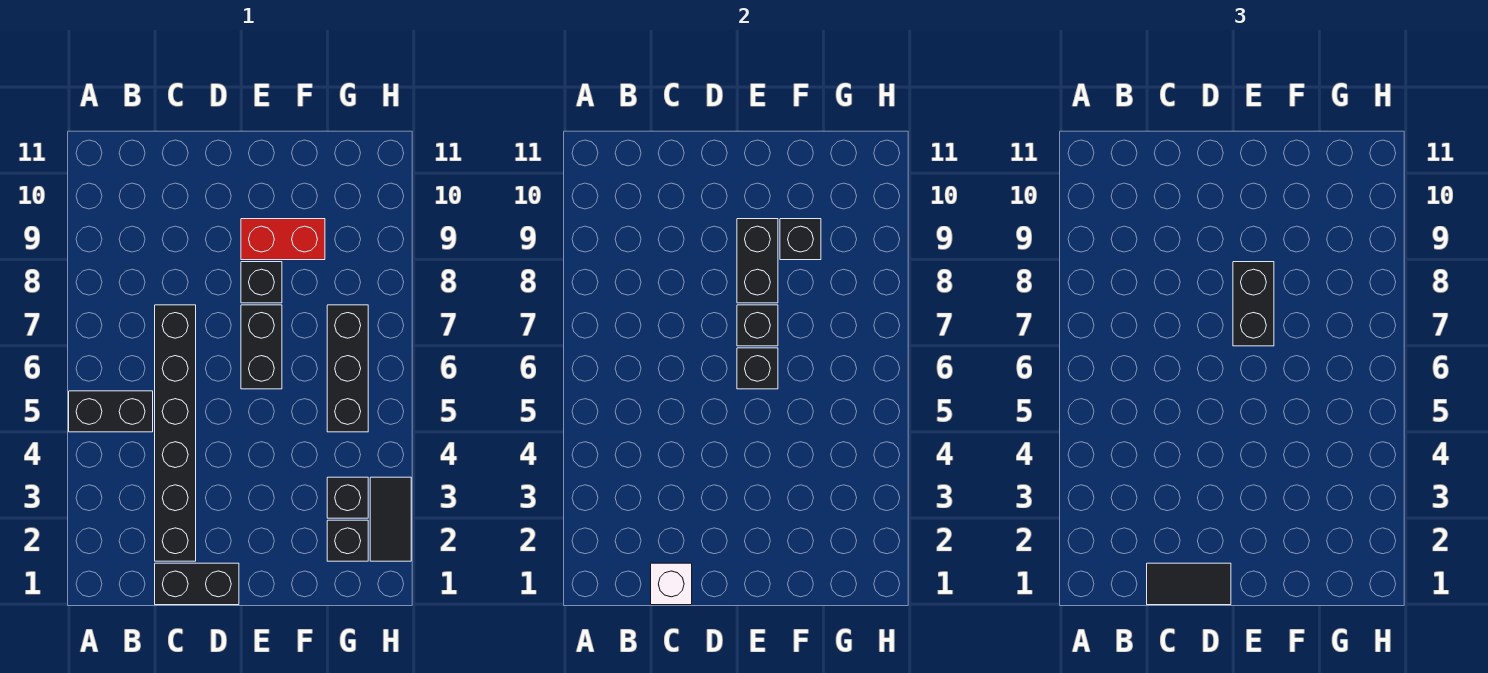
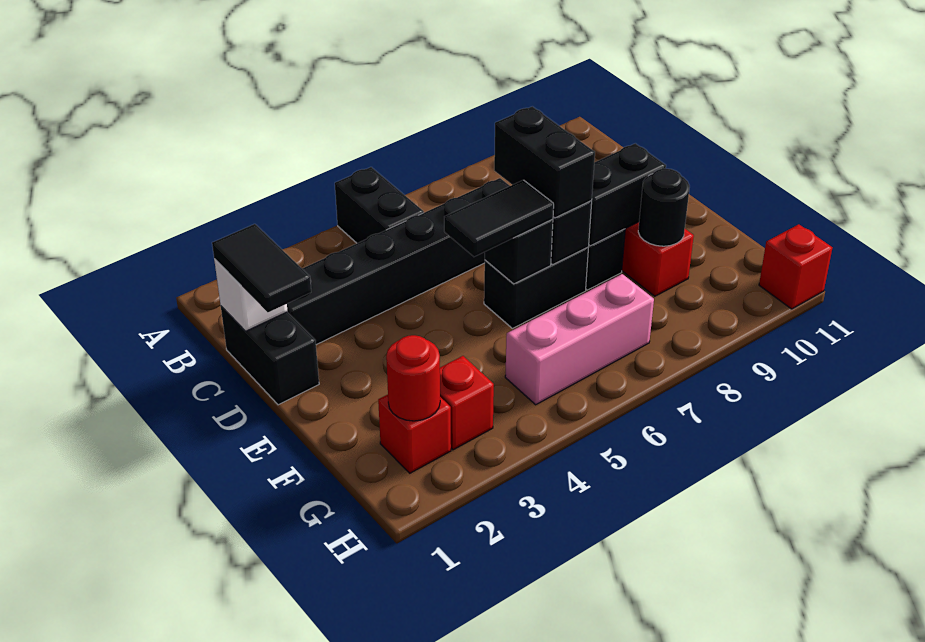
black brick E7:E8 level 3 -> black brick D7:E7 level 3
black brick F9 level 2 -> black round brick F9 level 2
black brick G2 level 1 -> red brick G2 level 1
none -> red round brick G2 level 2
black brick G3 level 1 -> red brick G3 level 1
black brick G5:G7 level 1 -> pink brick G5:G7 level 1
black tile H2:H3 level 1 -> black tile E5:E6 level 3
none -> red brick H11 level 1

